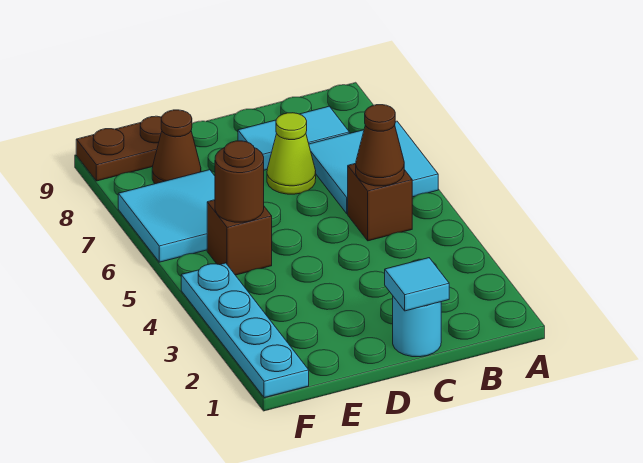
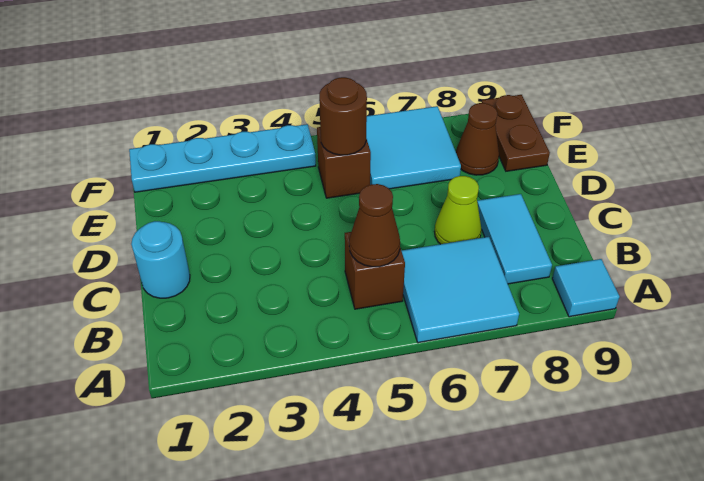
cyan tile C1 level 2 -> cyan tile A9 level 1

